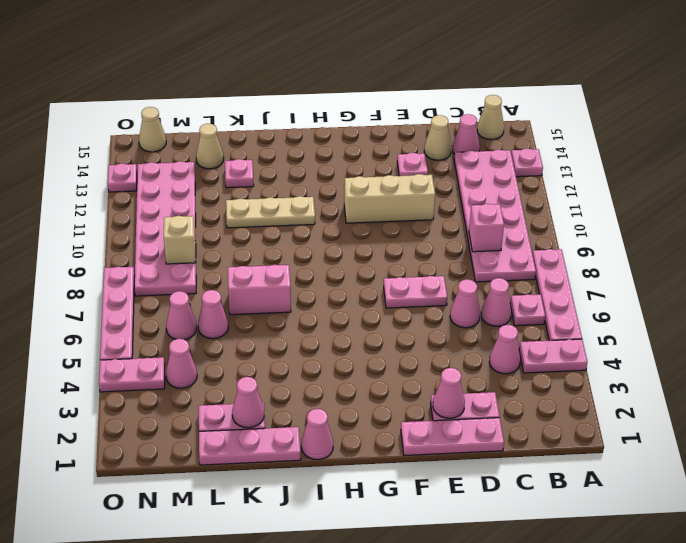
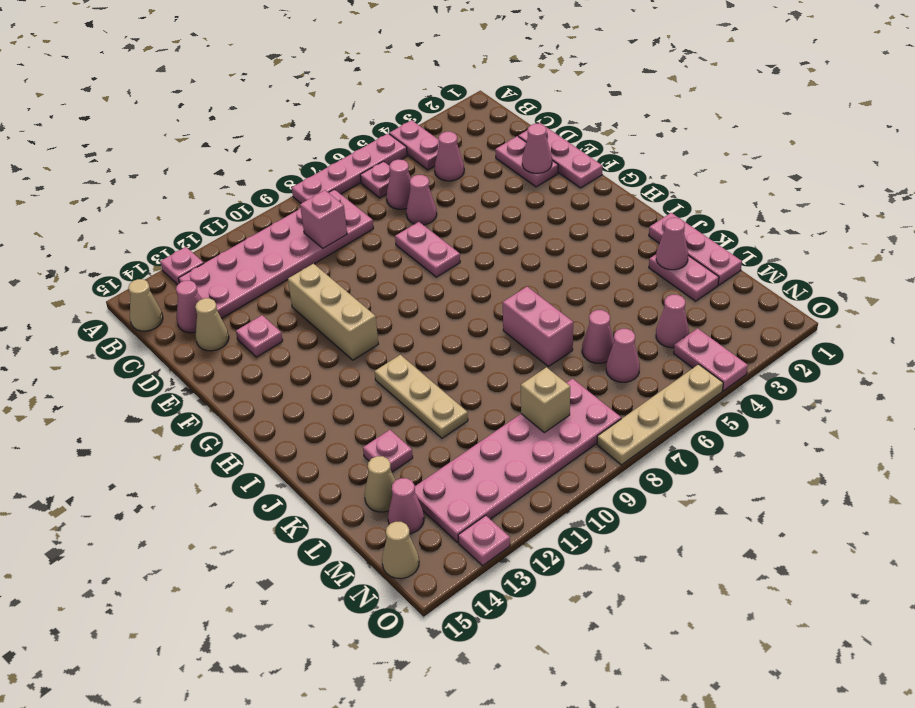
pink cone I1 level 1 -> pink cone M14 level 1
pink plate O5:O8 level 1 -> tan plate O5:O8 level 1

